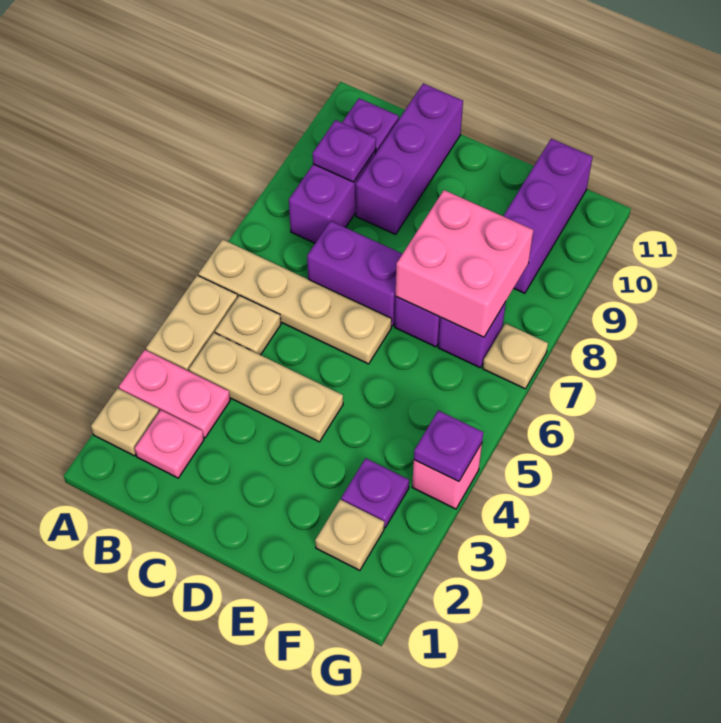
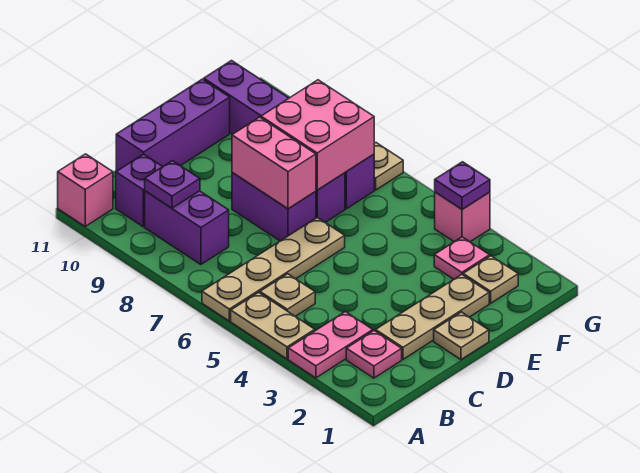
tan plate A2 level 1 -> tan plate D1 level 1
none -> pink brick A11 level 1
tan plate B4:D4 level 1 -> tan plate C2:E2 level 1
purple brick C7:D7 level 1 -> purple brick D7:D8 level 1
purple brick C9:C11 level 1 -> purple brick C11:E11 level 1
none -> pink brick D7:D8 level 2
purple plate F3 level 1 -> pink plate F3 level 1

